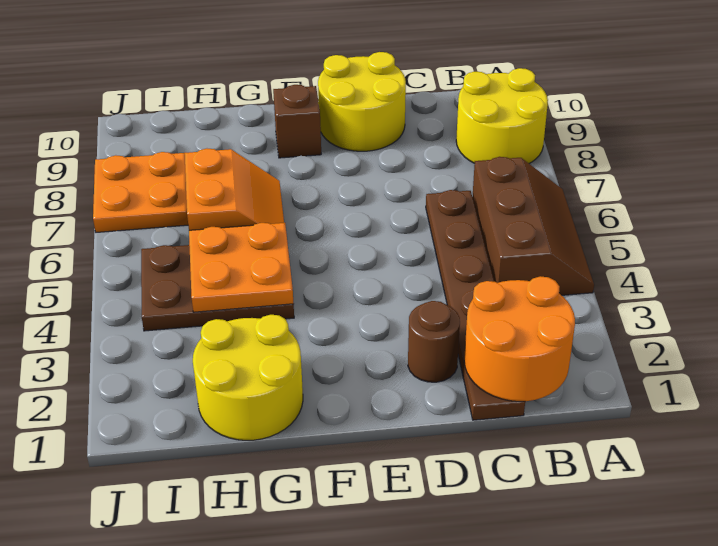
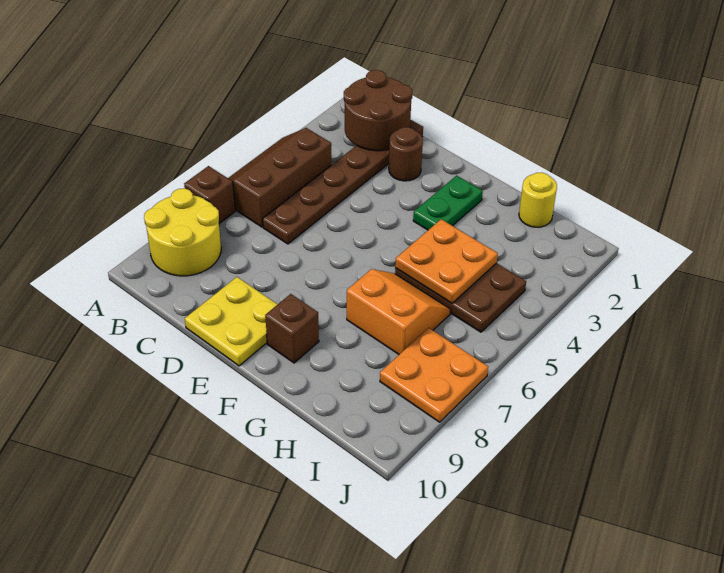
none -> brown brick A7 level 1
orange round brick B1:C2 level 2 -> brown round brick B1:C2 level 2
yellow round brick D9:E10 level 1 -> yellow plate D9:E10 level 1
none -> green plate F2:F3 level 1
yellow round brick G1:H2 level 1 -> yellow round brick H1 level 1
orange slope G6:H7 level 1 top H -> orange slope G6:H7 level 1 top 7

